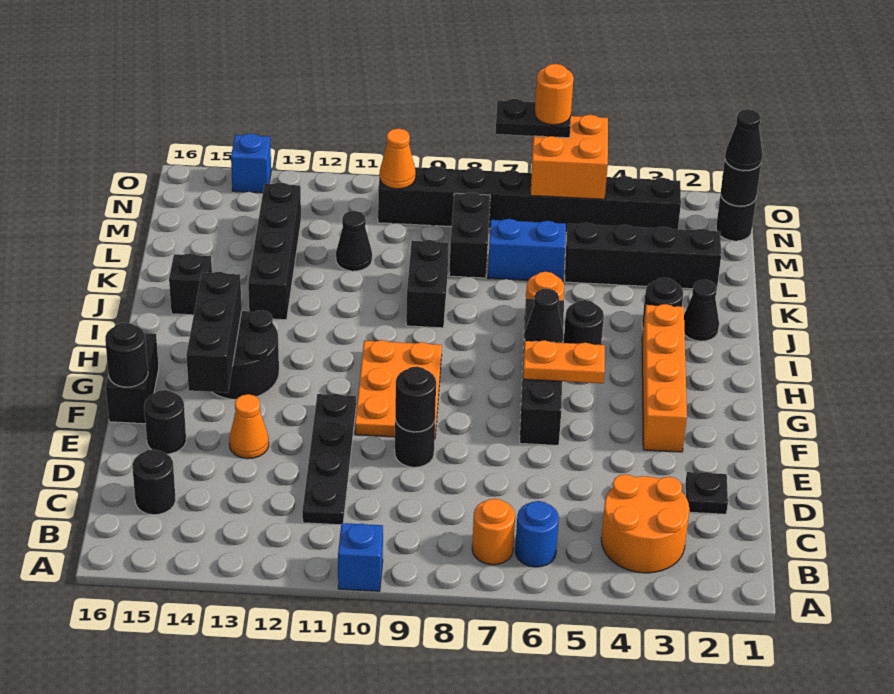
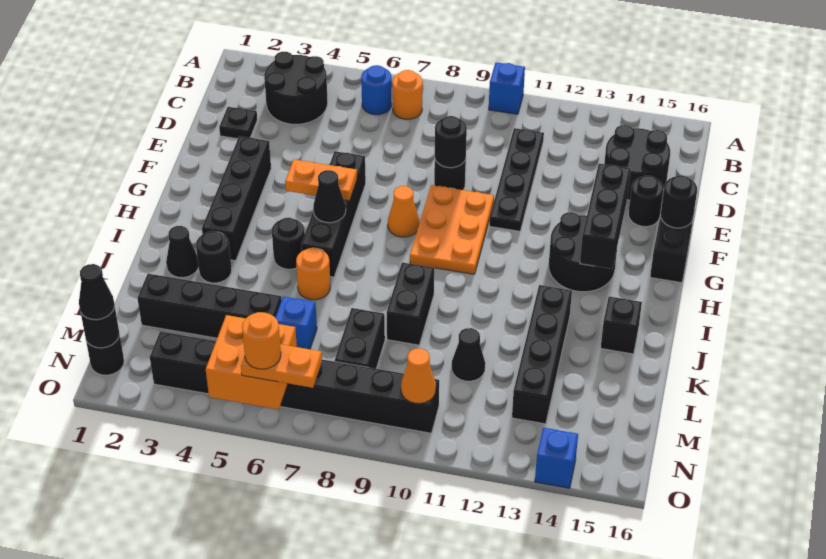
orange round brick B3:C4 level 1 -> black round brick B3:C4 level 1
black round brick C15 level 1 -> black round brick C14:D15 level 1
orange cone E13 level 1 -> orange cone G8 level 1
orange brick F3:I3 level 1 -> black brick F3:I3 level 1
blue brick L6:L7 level 1 -> blue brick L6 level 1
black plate O6:O7 level 3 -> orange plate O6:O7 level 3

